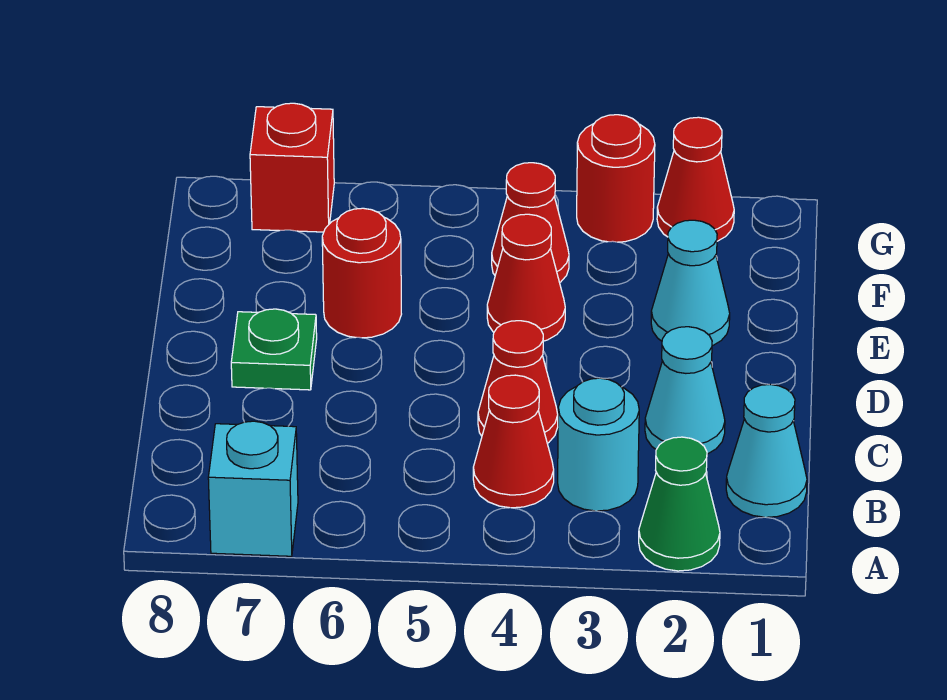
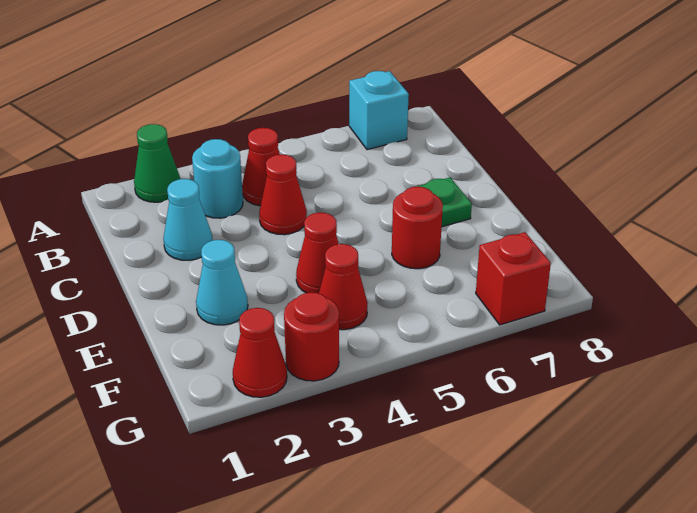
cyan cone B1 level 1 -> none

